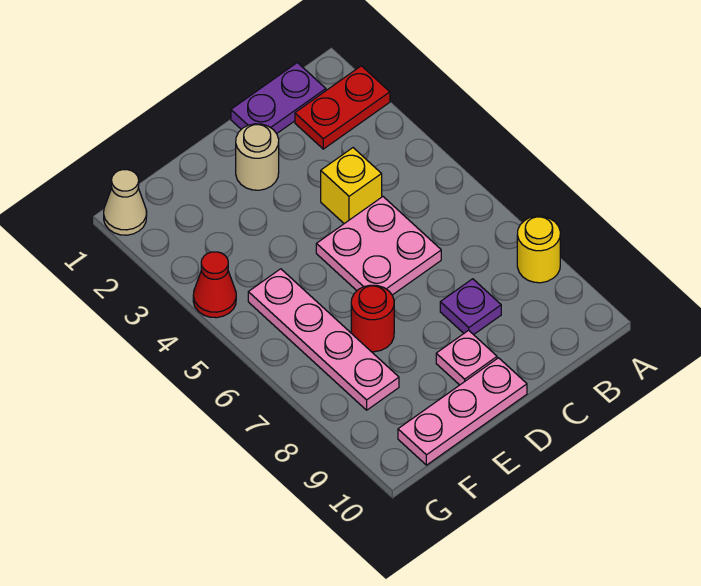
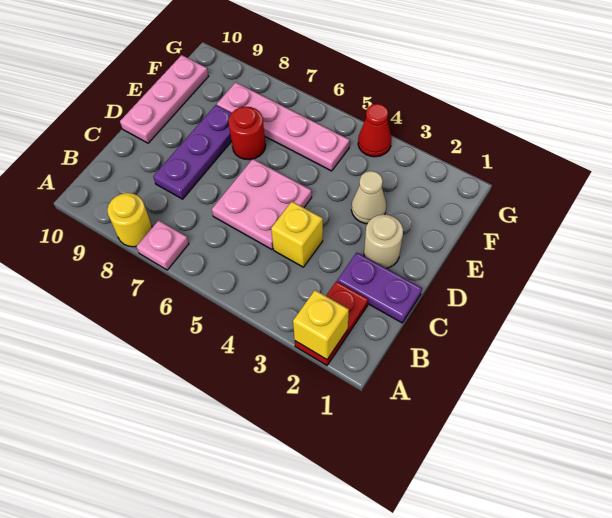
none -> yellow brick A2 level 2
purple plate B1:C1 level 1 -> purple plate C1:C2 level 1
purple plate C8 level 1 -> purple plate C8:E8 level 1
pink plate D9 level 1 -> pink plate A7 level 1
tan cone G1 level 1 -> tan cone E3 level 1

